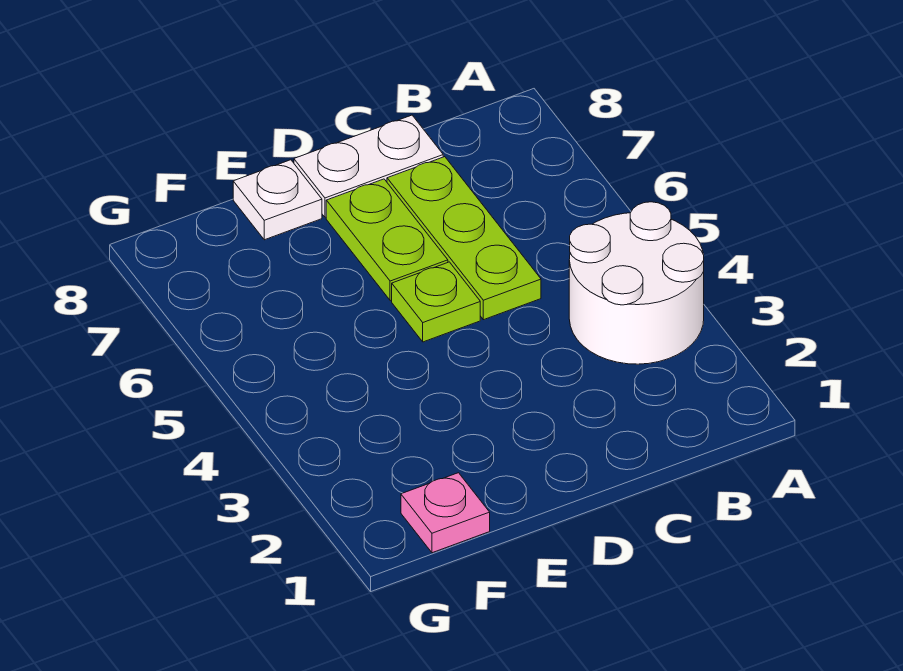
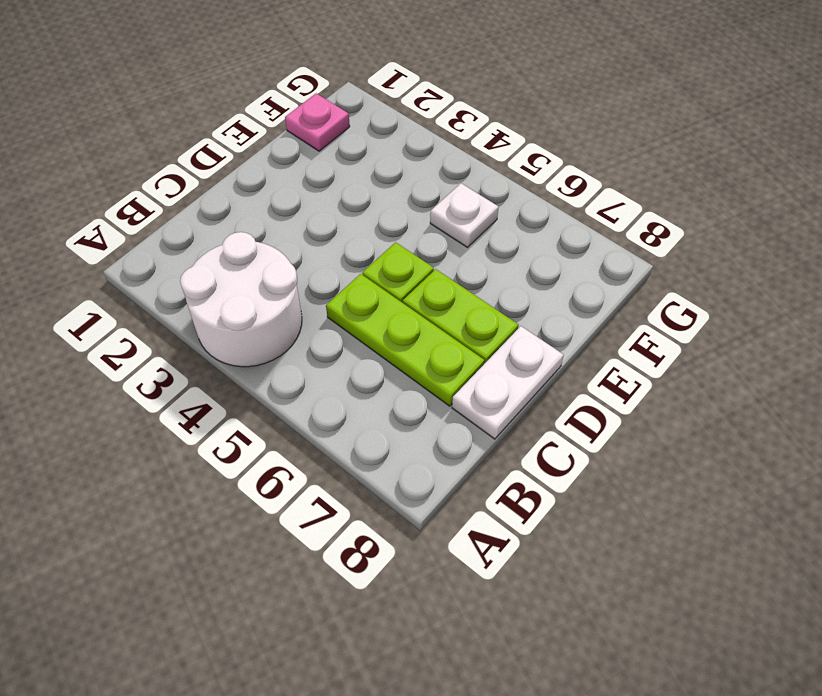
white plate E8 level 1 -> white plate F5 level 1

